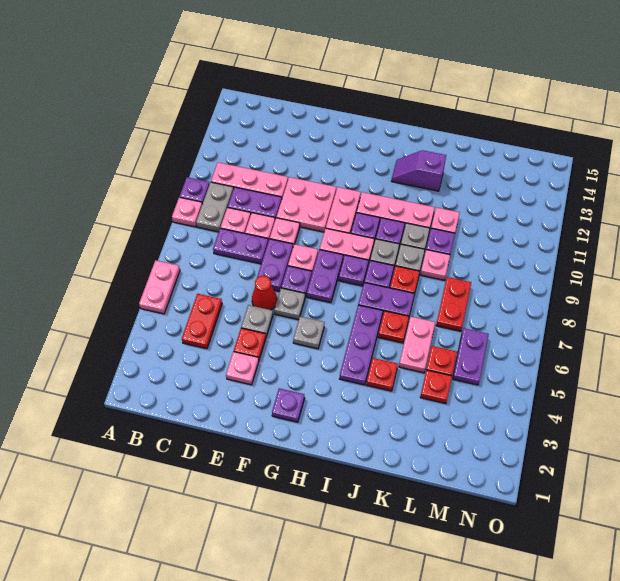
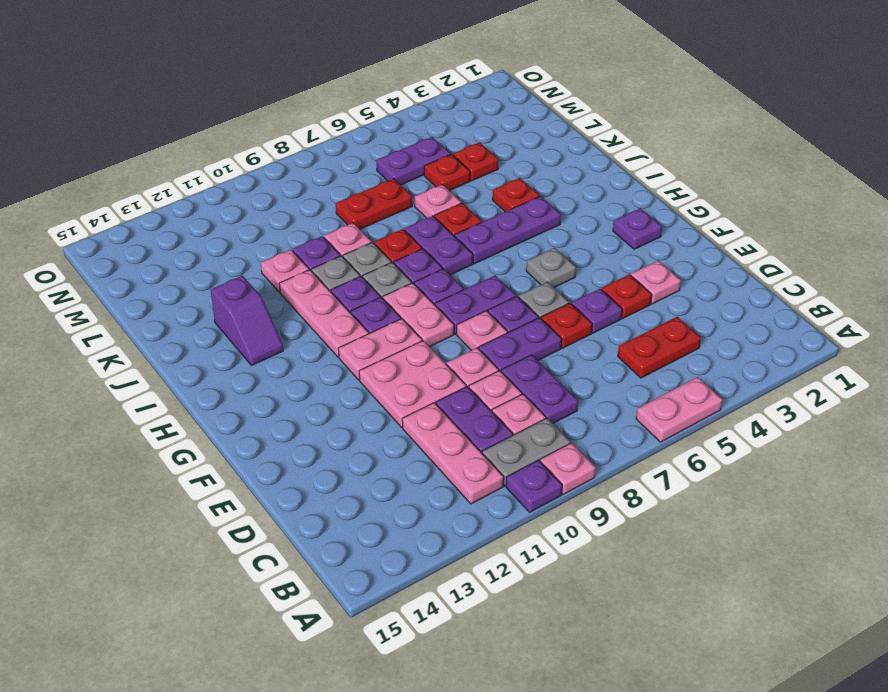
grey plate E5 level 1 -> purple plate E5 level 1
red cone E6 level 1 -> red plate E6 level 1
pink plate K5:K6 level 1 -> pink plate K6 level 1

